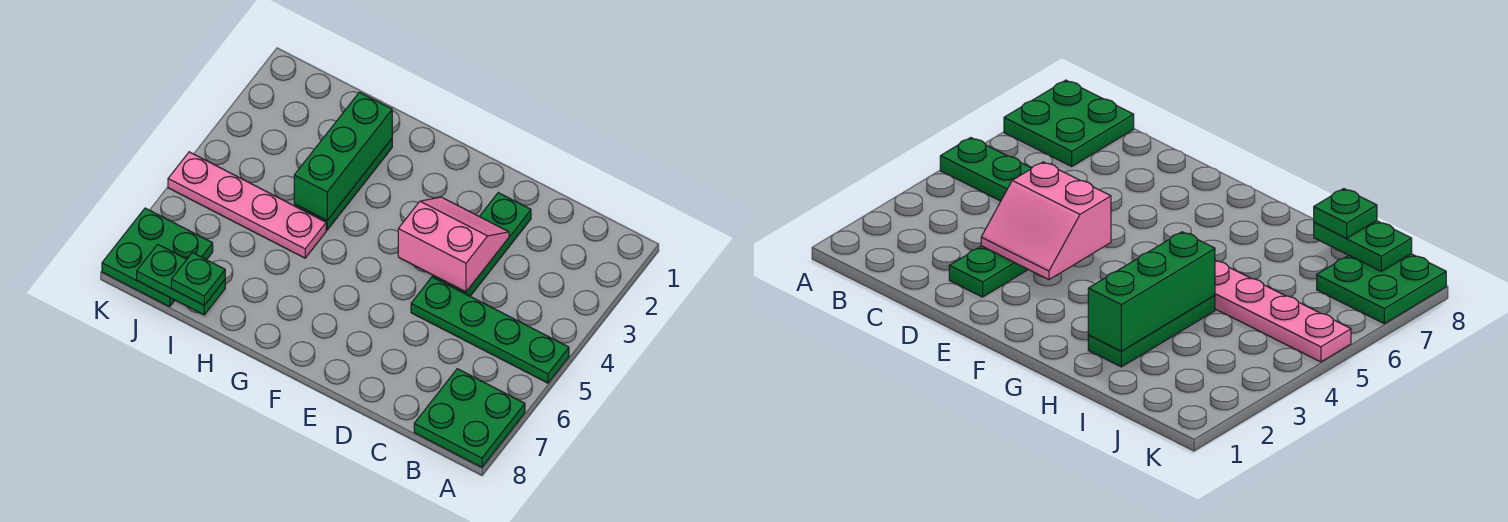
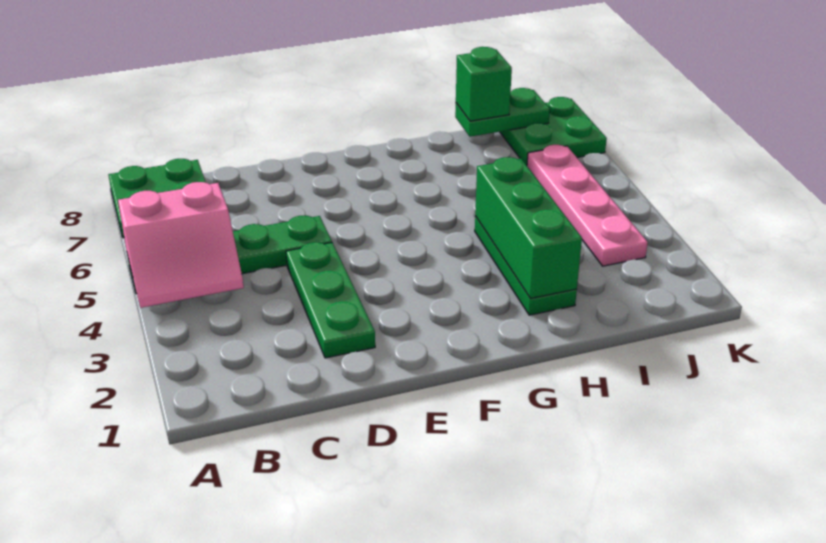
pink slope D3:E4 level 2 top 4 -> pink slope A4:B5 level 2 top 5
pink plate H5:K5 level 1 -> pink plate J3:J6 level 1
green plate I8 level 3 -> green brick I8 level 3

